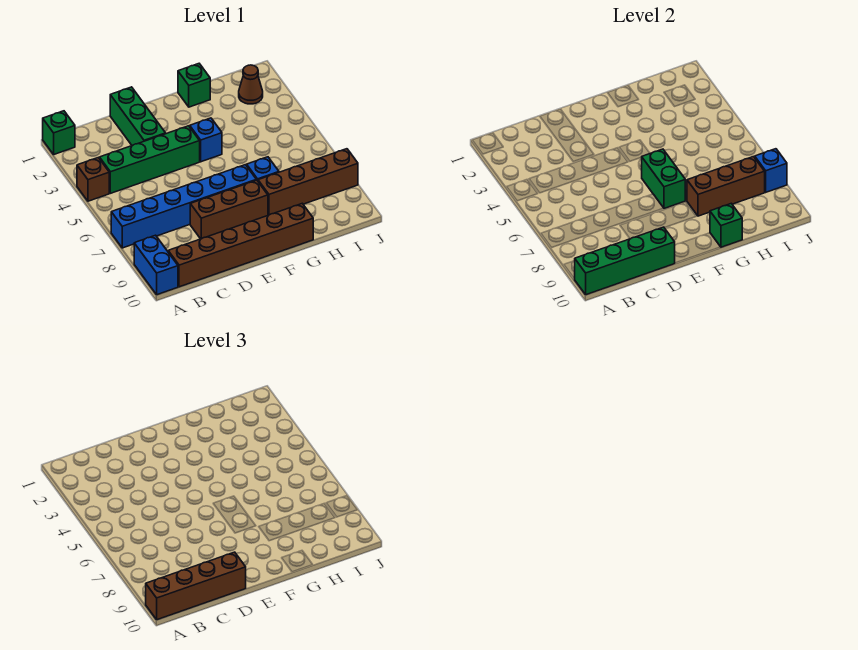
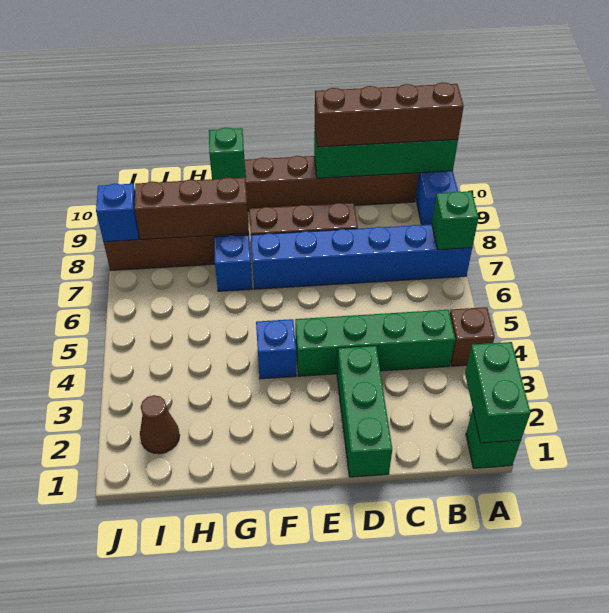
green brick F6:F7 level 2 -> green brick A1:A2 level 2
green brick G1 level 1 -> green brick A7 level 2

